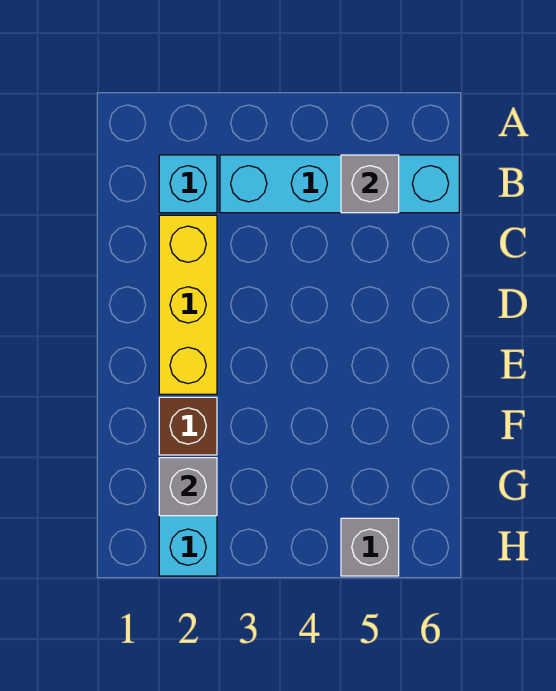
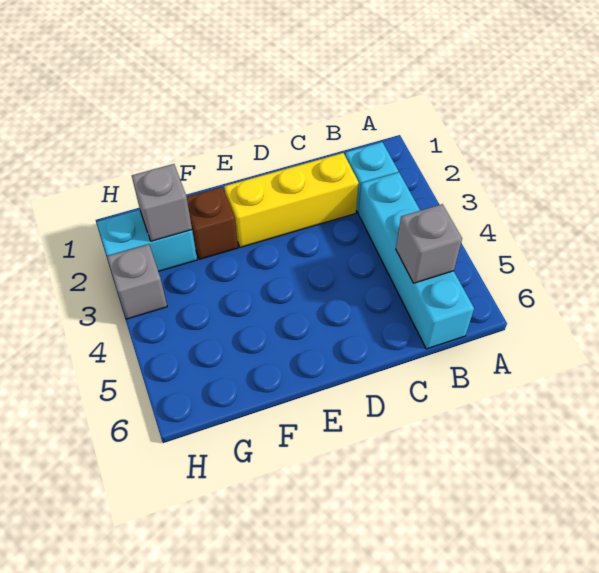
grey brick H5 level 1 -> grey brick H3 level 1

